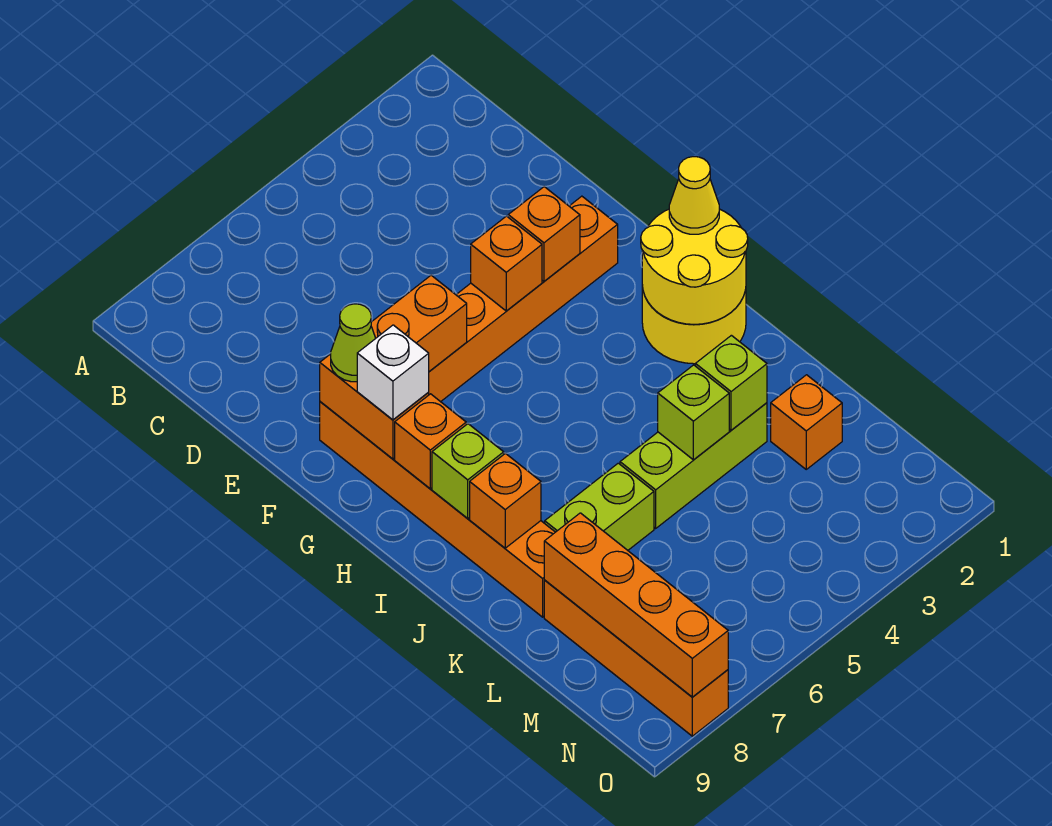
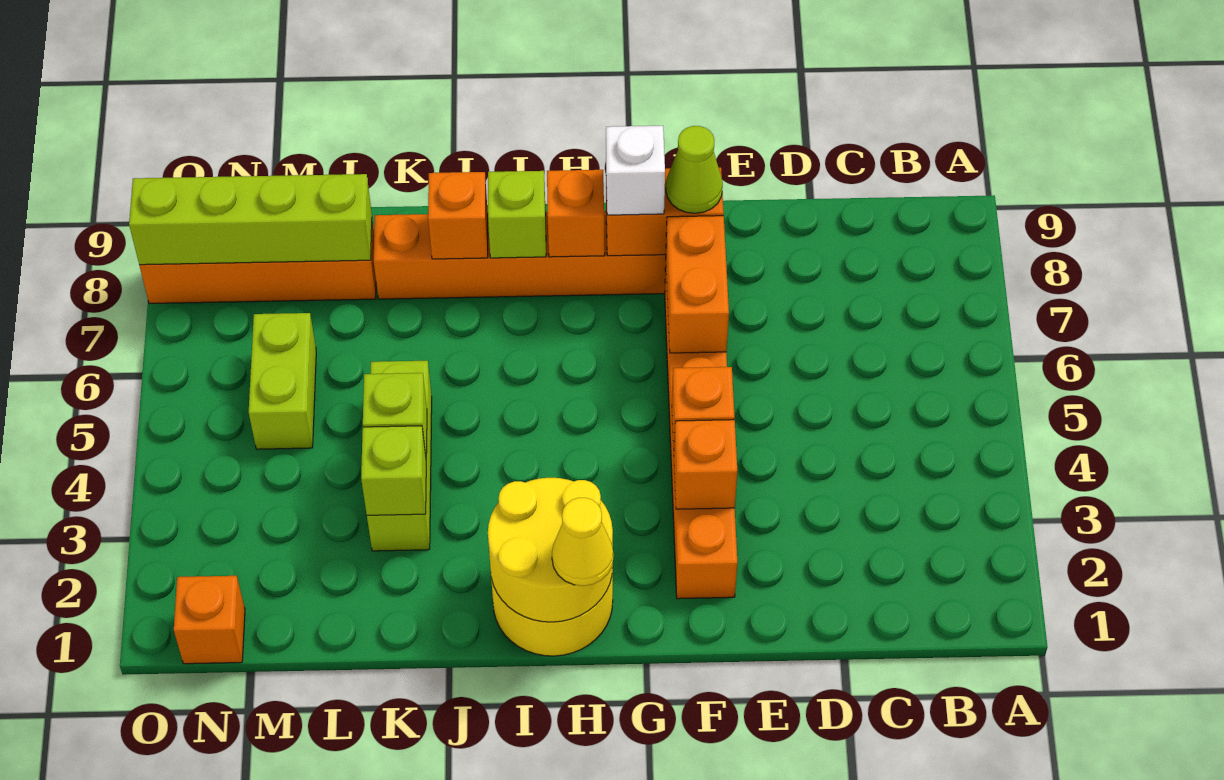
lime brick K6:K7 level 1 -> lime brick M5:M6 level 1
orange brick L2 level 1 -> orange brick N1 level 1
orange brick L8:O8 level 2 -> lime brick L8:O8 level 2

